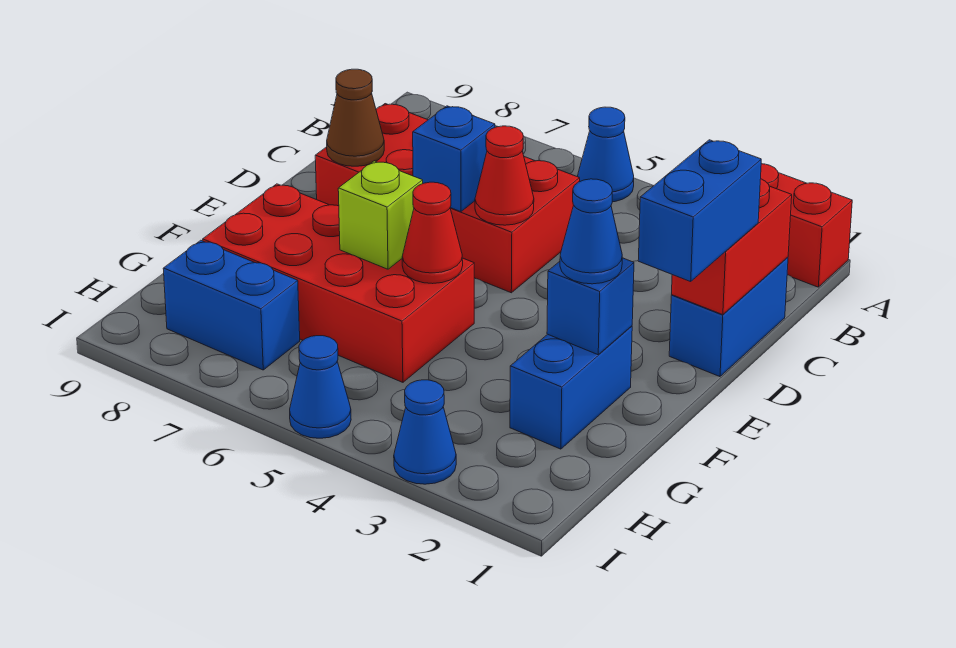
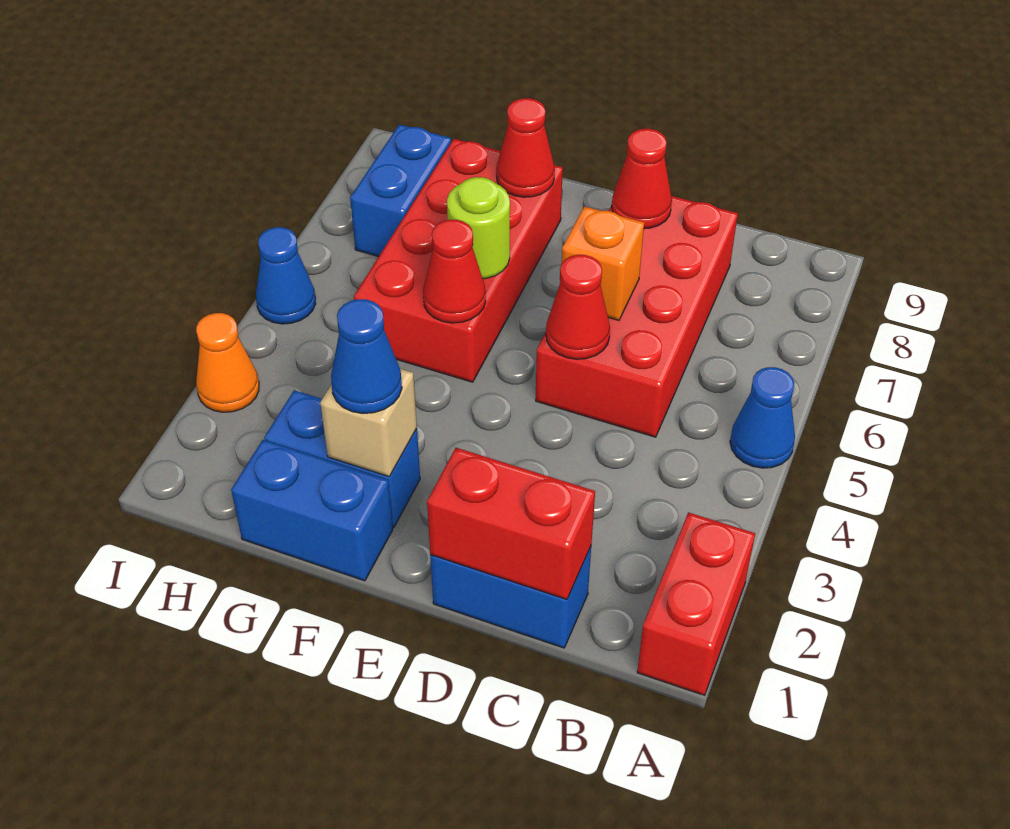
blue brick D1:E1 level 3 -> blue brick F1:G1 level 1
blue brick D6 level 2 -> orange brick D6 level 2
brown cone D8 level 2 -> red cone D8 level 2
blue brick F2 level 2 -> tan brick F2 level 2
lime brick F6 level 2 -> lime round brick F6 level 2
none -> red cone F8 level 2
blue cone I3 level 1 -> orange cone I3 level 1

